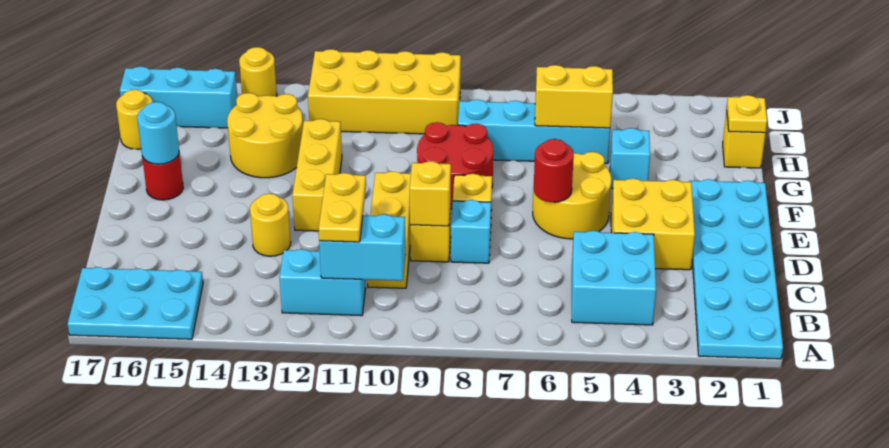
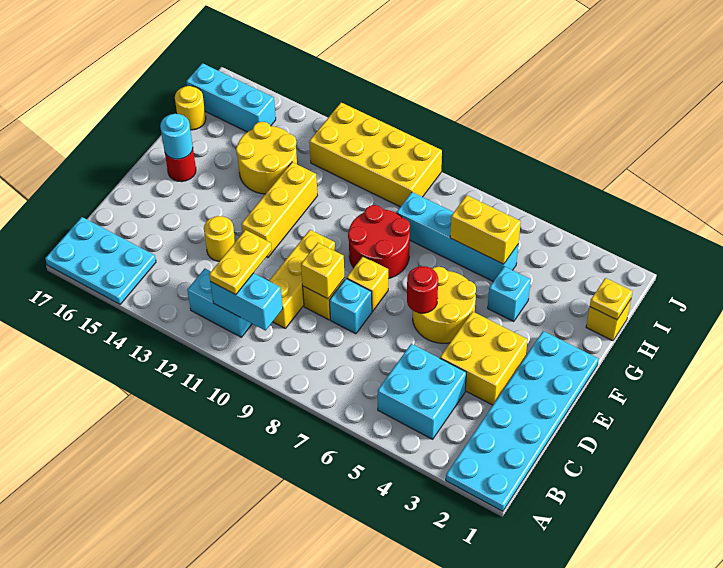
yellow round brick J14 level 1 -> none

